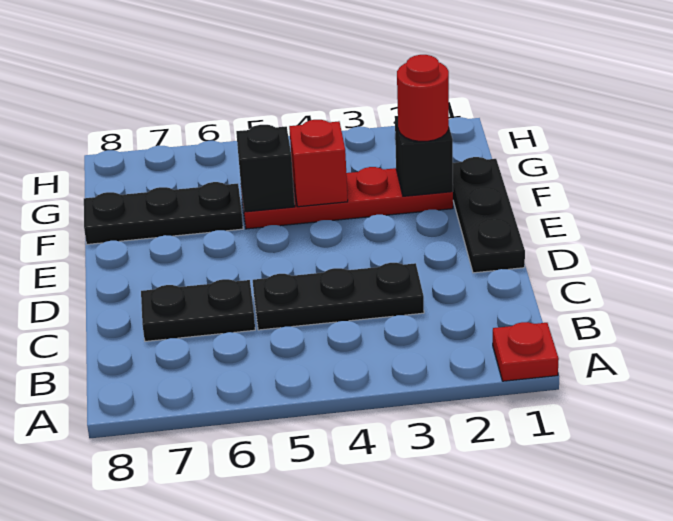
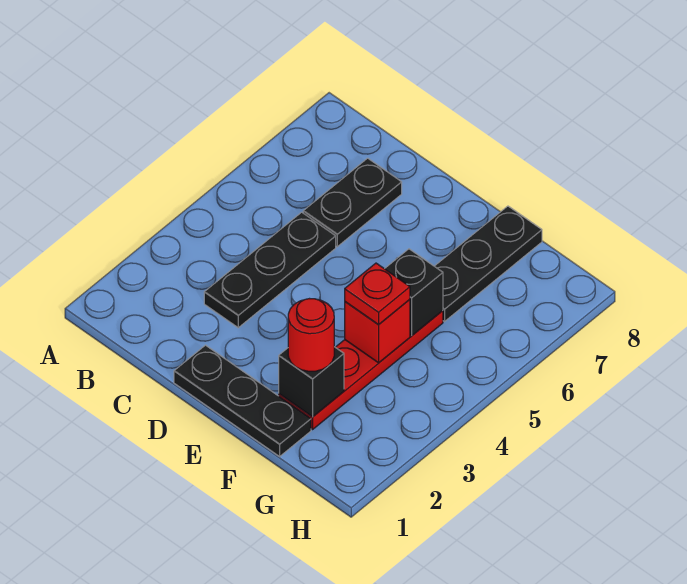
red plate A1 level 1 -> red plate F4 level 3

